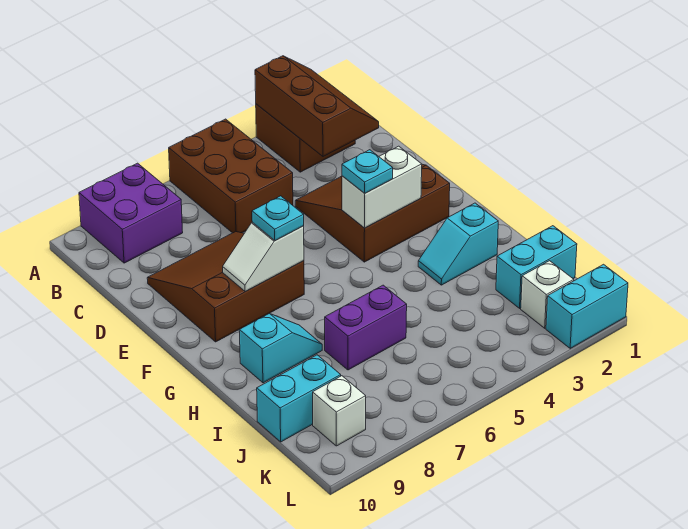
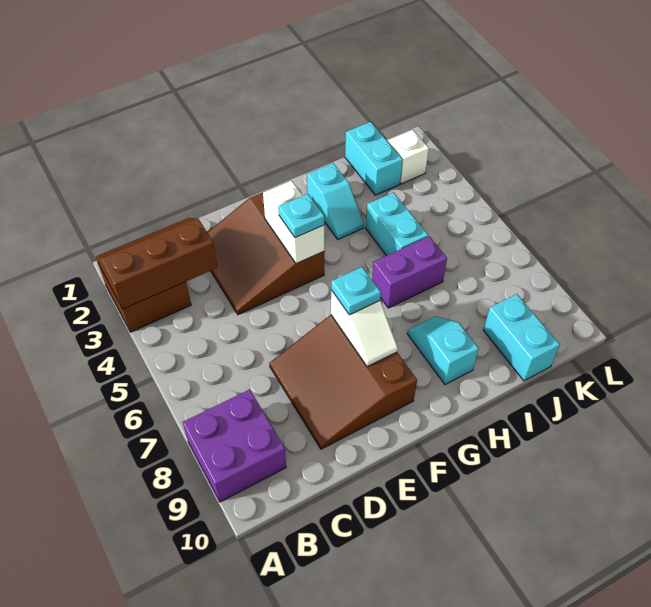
brown brick A5:C6 level 1 -> none
purple brick I6:I7 level 1 -> purple brick H6:I6 level 1
white brick K9 level 1 -> none
cyan brick L1:L2 level 1 -> cyan brick I4:I5 level 1

